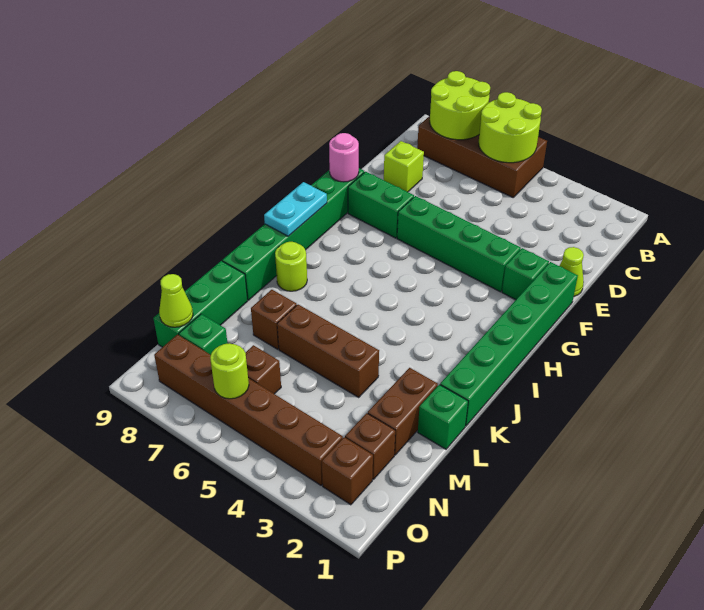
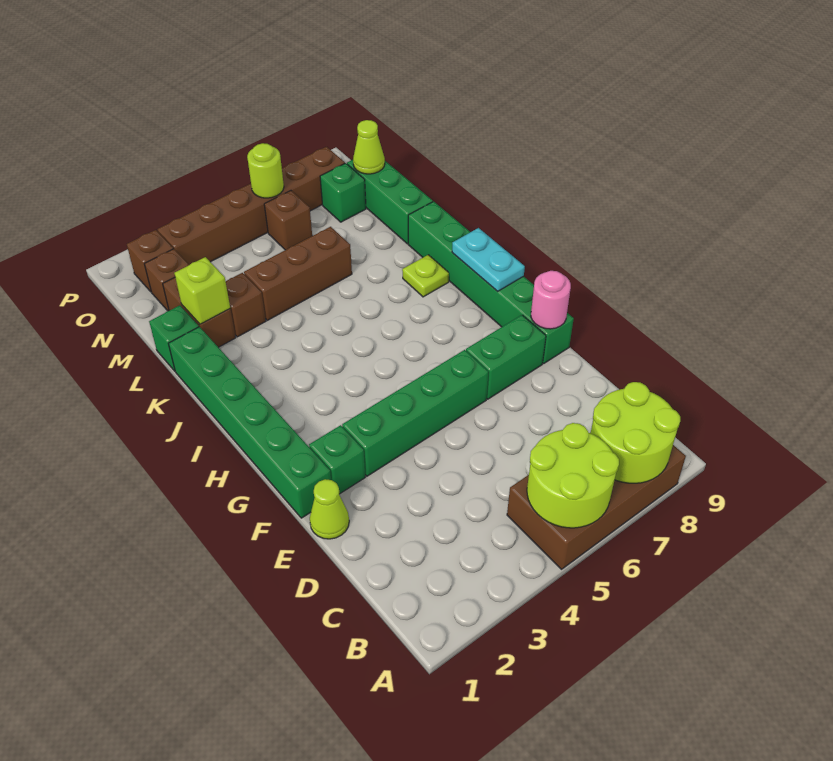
lime brick D8 level 1 -> lime brick L2 level 2
lime round brick J8 level 1 -> lime plate J8 level 1
brown brick L7 level 1 -> brown brick L3 level 1

